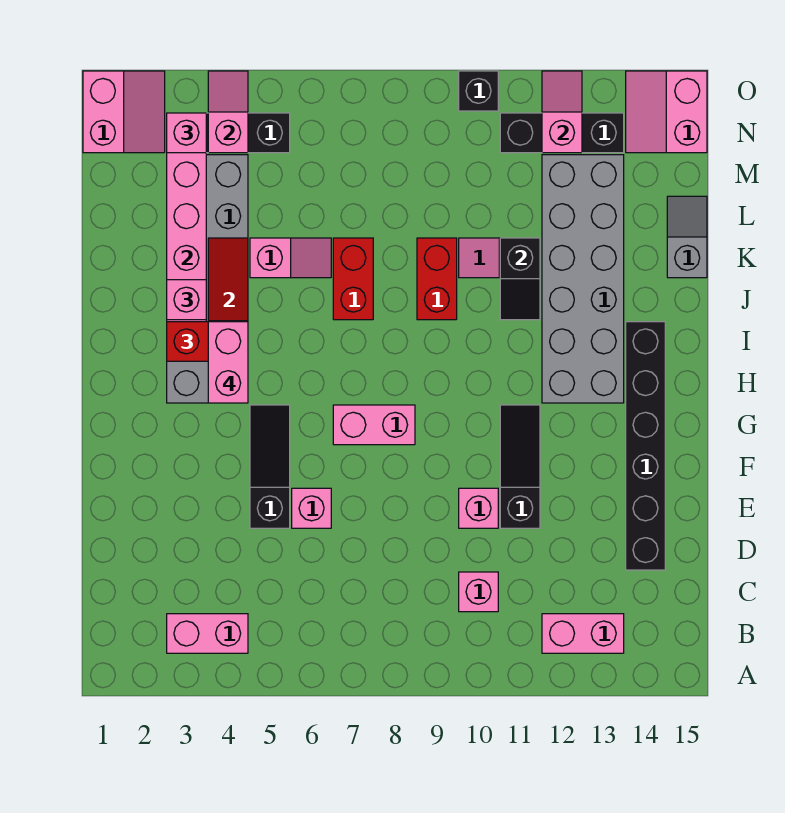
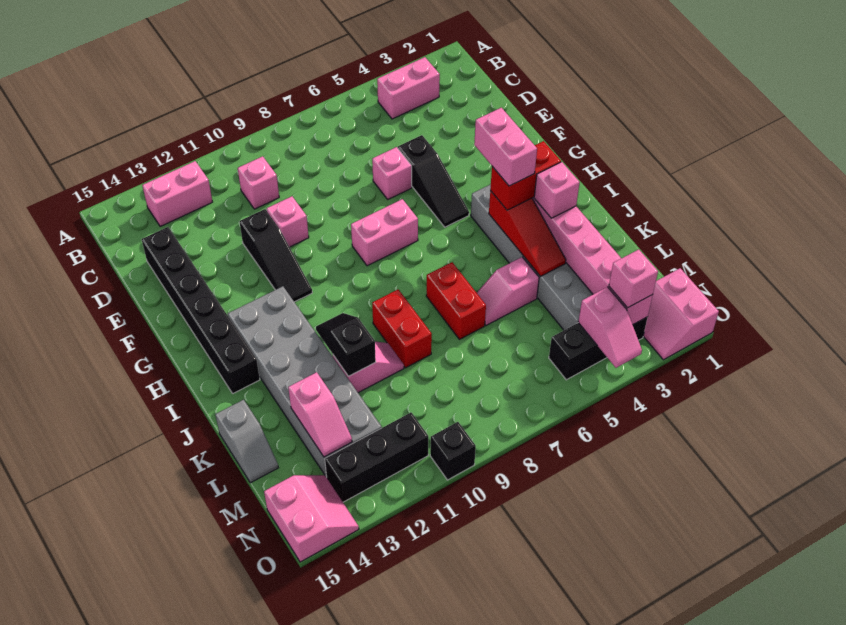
pink slope N12:O12 level 2 top N -> pink slope L13:M13 level 2 top L

